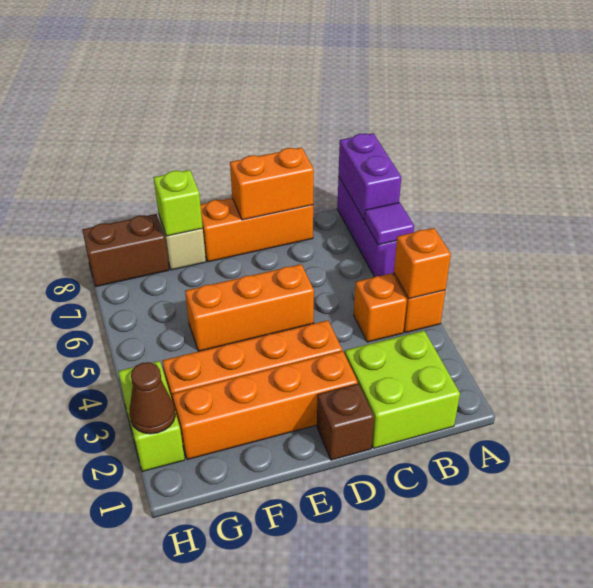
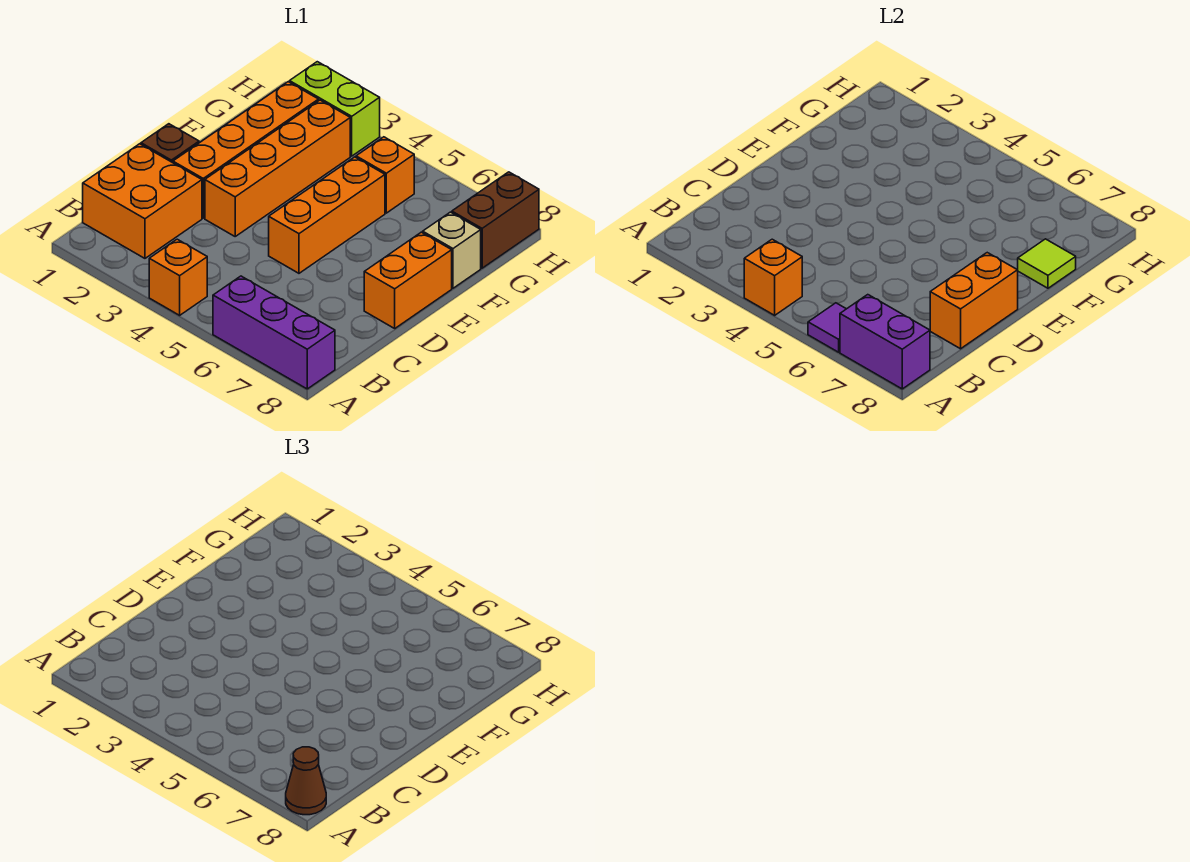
lime brick B1:C2 level 1 -> orange brick B1:C2 level 1
orange brick B4 level 1 -> orange brick G5 level 1
orange brick C8:E8 level 1 -> orange brick D8:E8 level 1
lime brick F8 level 2 -> lime tile F8 level 2
brown cone H2 level 2 -> brown cone A8 level 3

